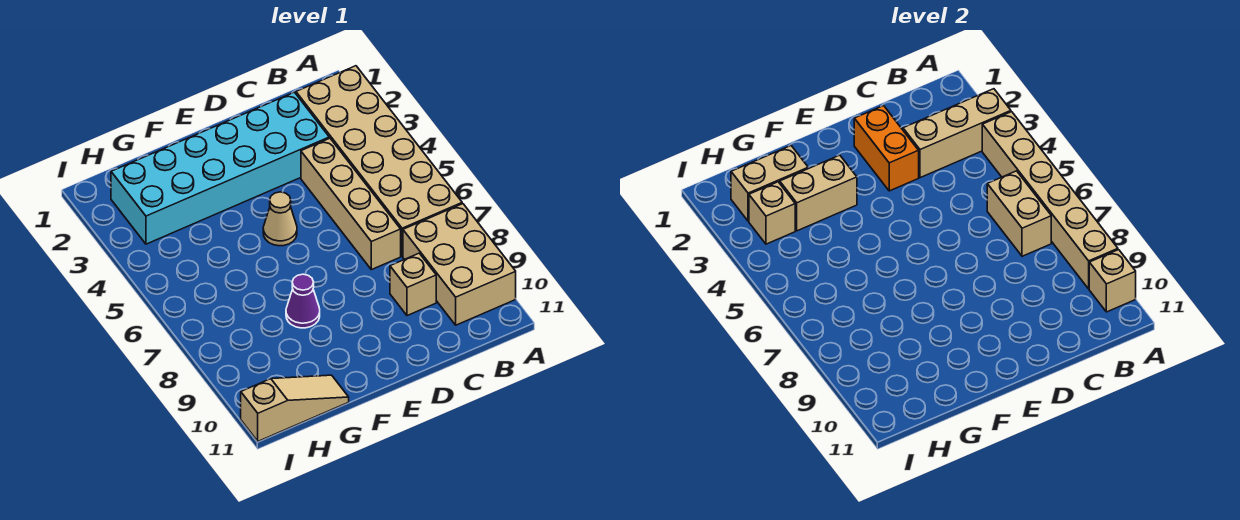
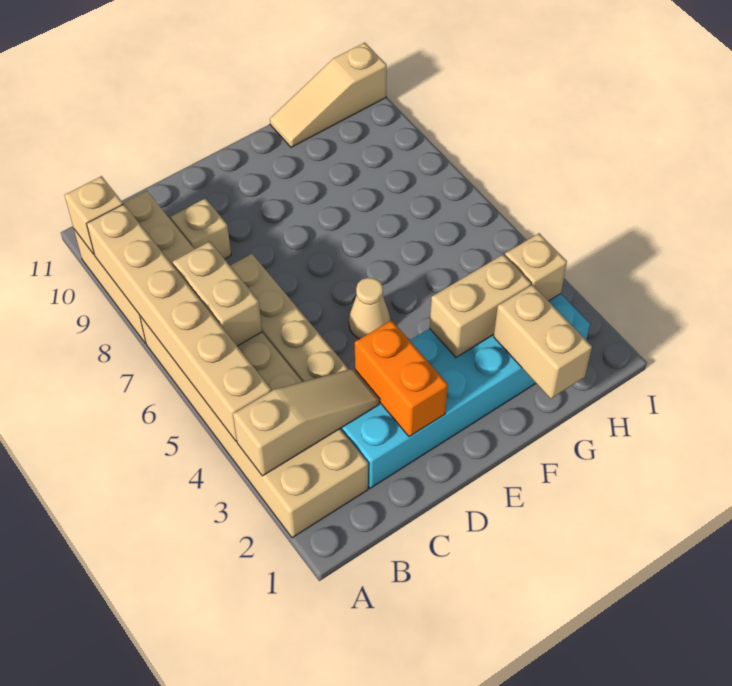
tan brick A3:C3 level 2 -> tan slope A3:C3 level 2 top A
purple cone F8 level 1 -> none
tan brick G2:H2 level 2 -> tan brick G1:G2 level 2

